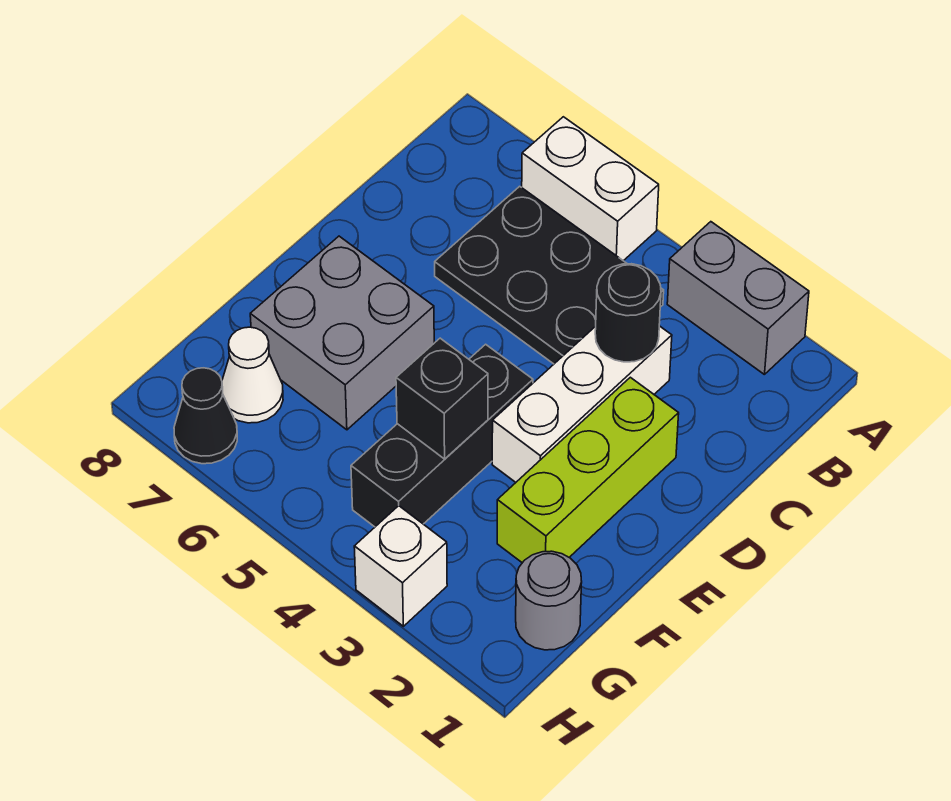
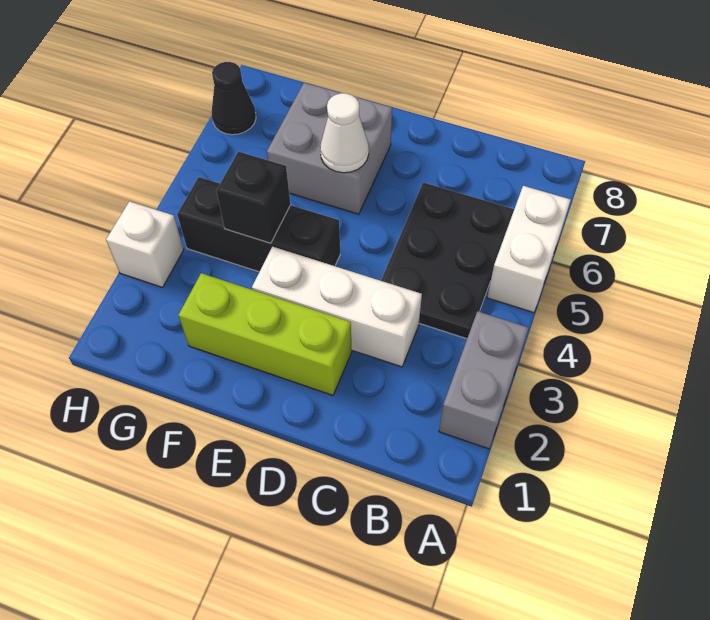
black round brick C3 level 2 -> none
grey round brick G1 level 1 -> none
white cone G7 level 1 -> white cone E6 level 2

